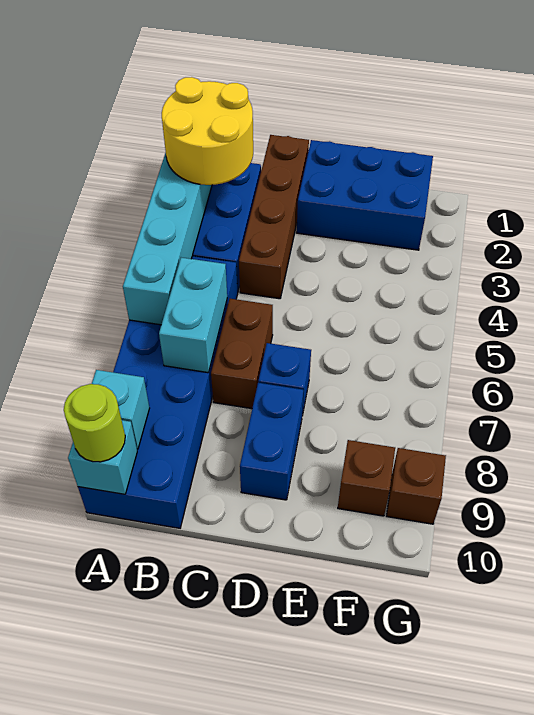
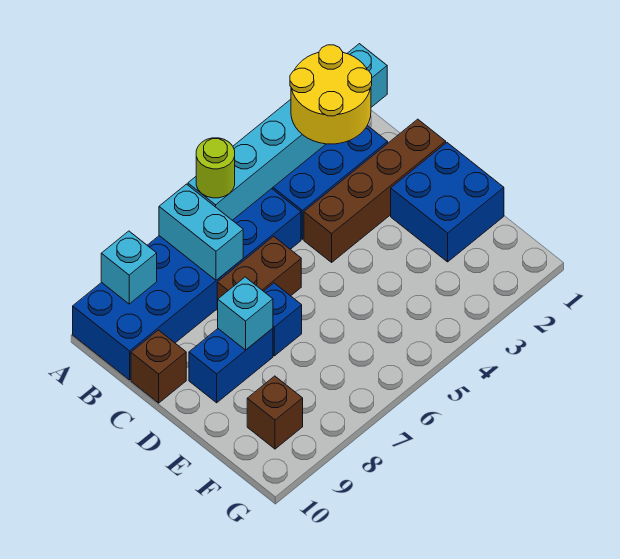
cyan brick A10 level 2 -> cyan brick D8 level 2
lime round brick A10 level 3 -> lime round brick A6 level 3
cyan brick B6:B7 level 2 -> cyan brick A7:B7 level 2
blue brick D1:F2 level 1 -> blue brick D1:E2 level 1
brown brick G9 level 1 -> brown brick C10 level 1

